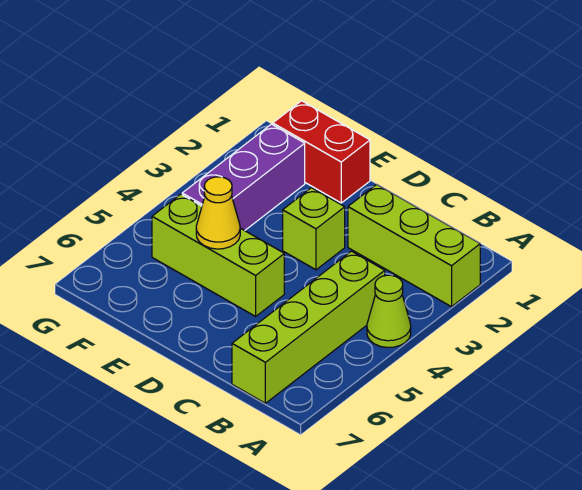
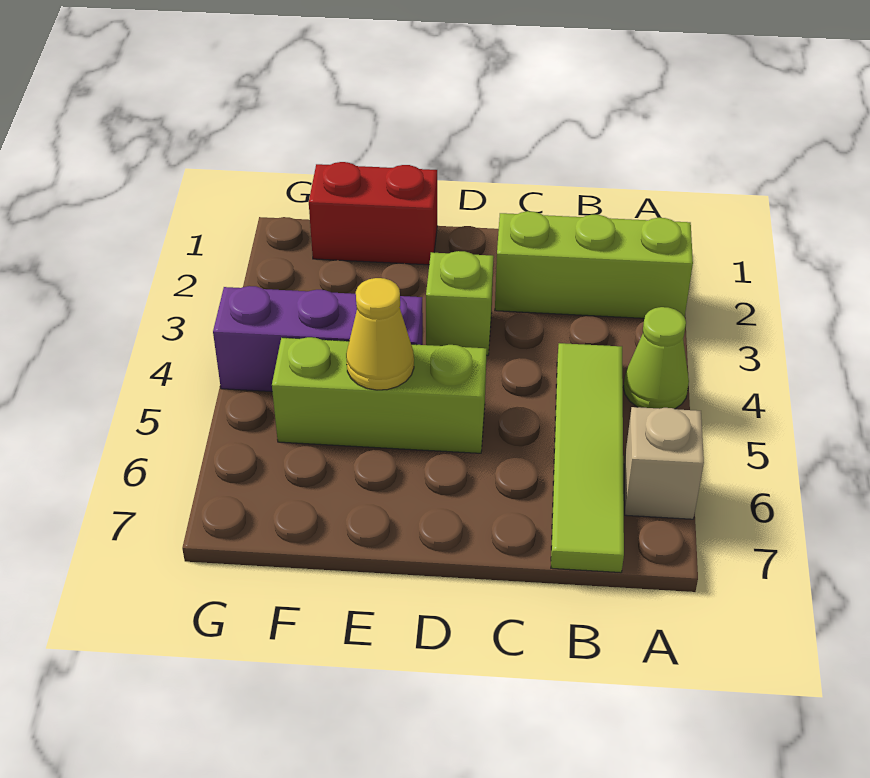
none -> tan brick A6 level 1
lime brick B4:B7 level 1 -> lime tile B4:B7 level 1
purple brick F2:F4 level 1 -> purple brick E4:G4 level 1

